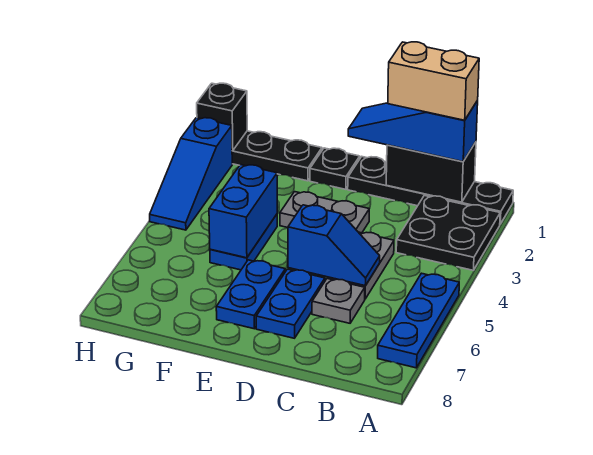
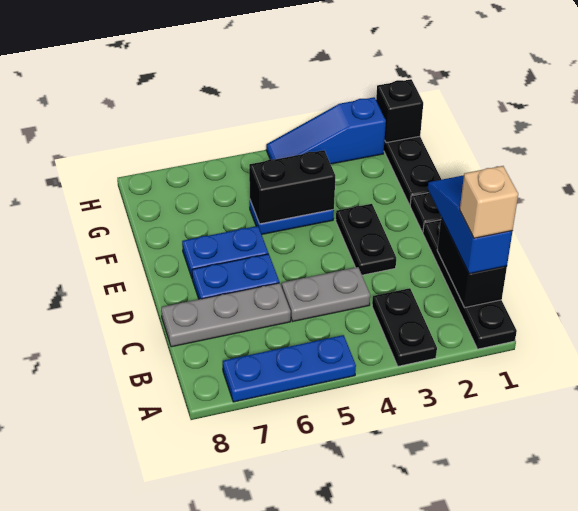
black plate A2:B3 level 1 -> black plate A3:B3 level 1
tan brick B1:C1 level 4 -> tan brick B1 level 4
blue slope C5:D5 level 2 top D -> none
grey plate C6 level 1 -> grey plate C6:C8 level 1
grey plate D3:E3 level 1 -> black plate D3:E3 level 1
blue brick F4:F5 level 2 -> black brick F4:F5 level 2

